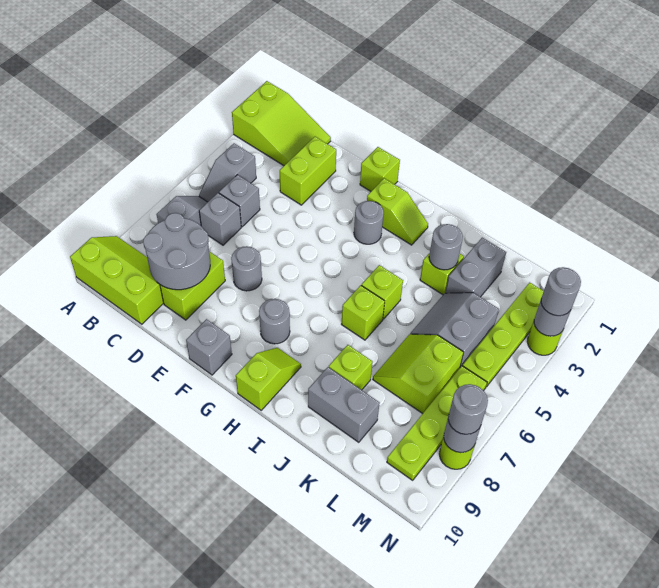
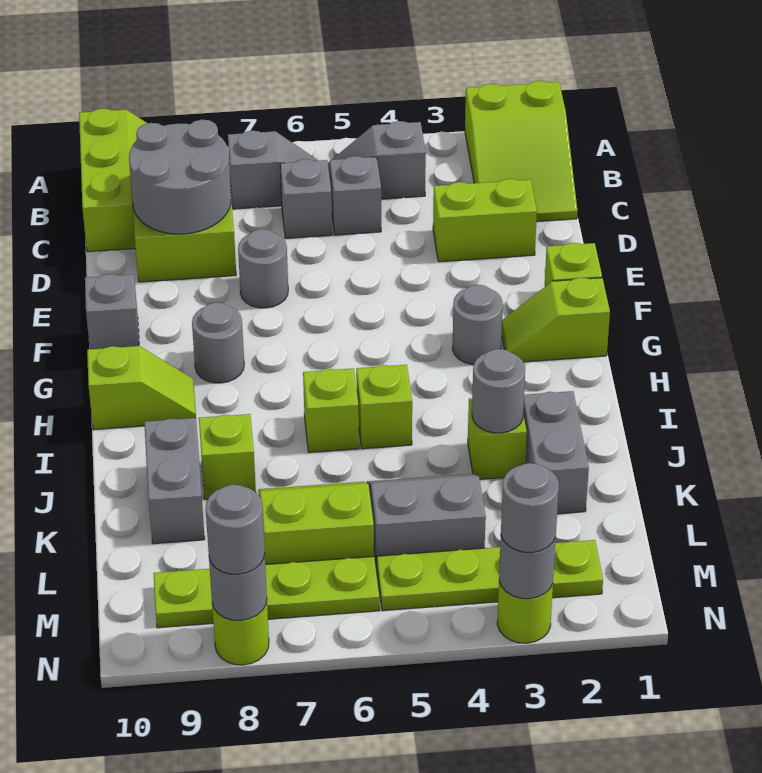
lime slope G2:H2 level 1 top G -> lime slope G1:G2 level 1 top 1
grey brick K2:K3 level 1 -> grey brick J2:K2 level 1

